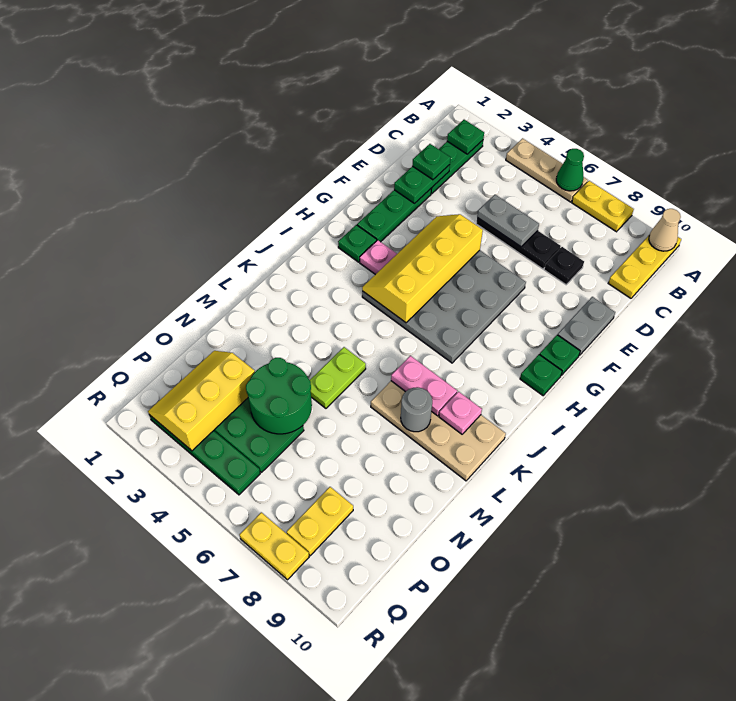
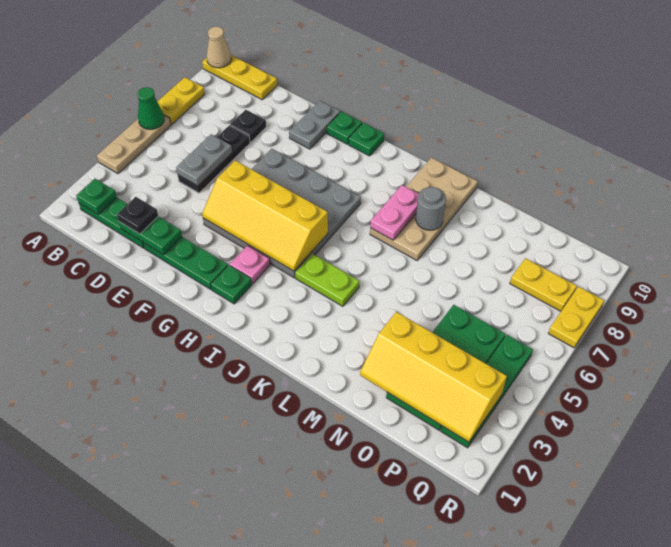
green plate D2 level 3 -> black plate D2 level 3
grey plate E10:F10 level 1 -> grey plate F9:F10 level 1
pink plate K9 level 2 -> none
lime plate L5:M5 level 1 -> lime plate J4:K4 level 1
green round brick N4:O5 level 2 -> none
yellow slope O2:Q3 level 2 top 3 -> yellow slope N2:Q3 level 2 top 3

